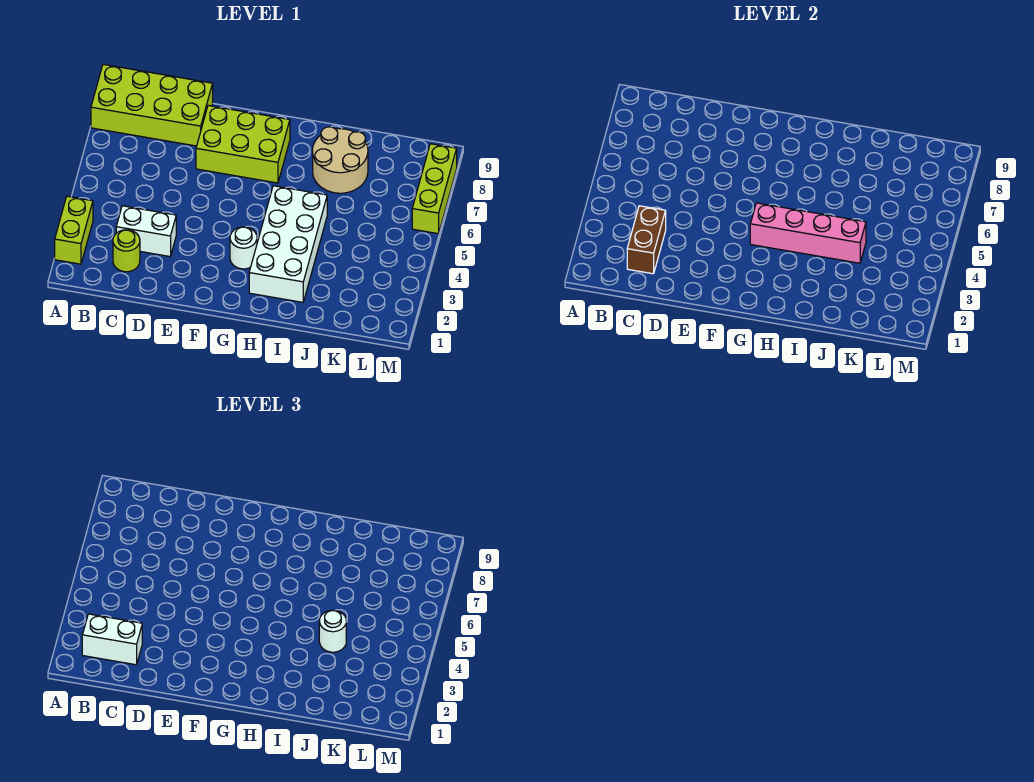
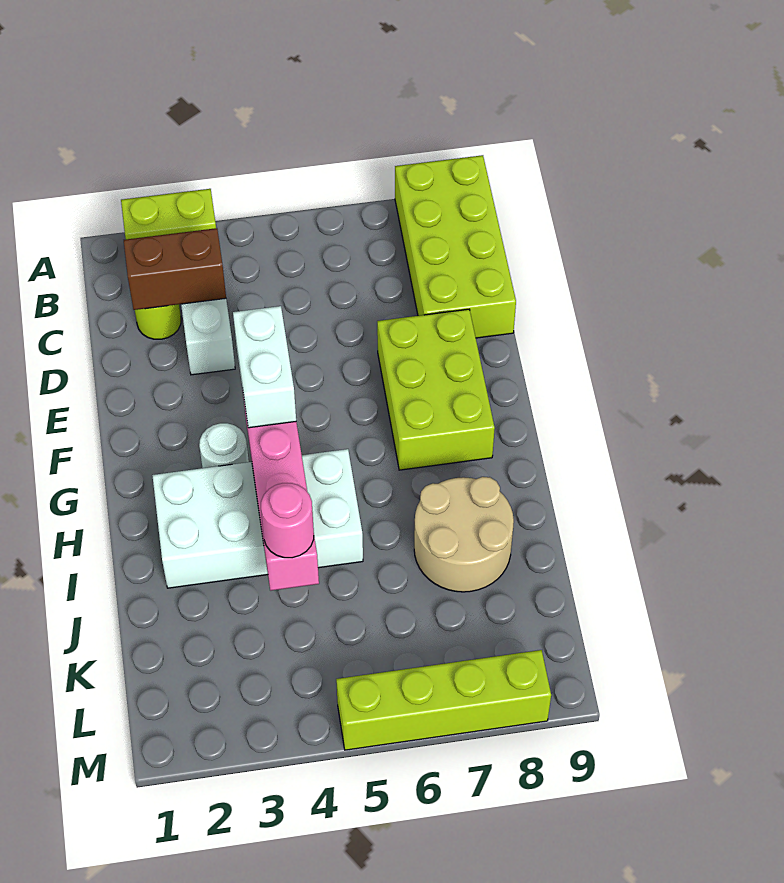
white brick B2:C2 level 3 -> white brick F4:G4 level 3
white round brick J4 level 3 -> pink round brick J4 level 3
lime brick M6:M8 level 1 -> lime brick M5:M8 level 1

